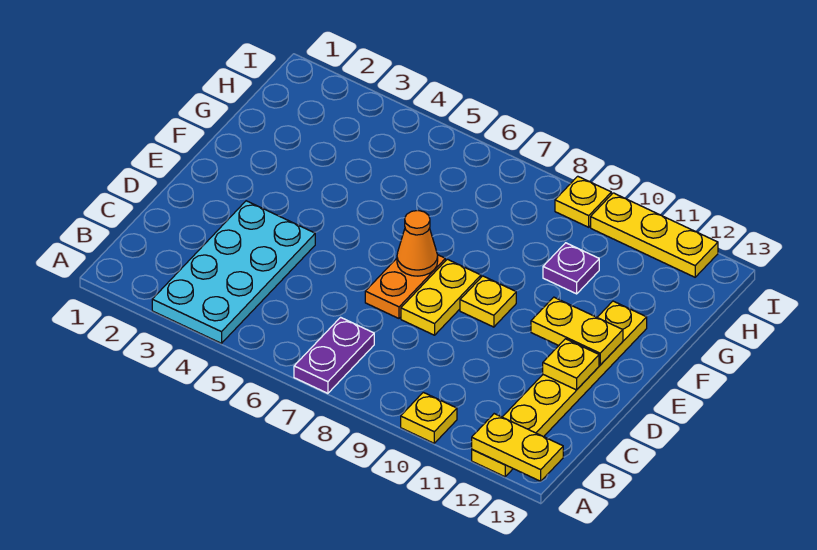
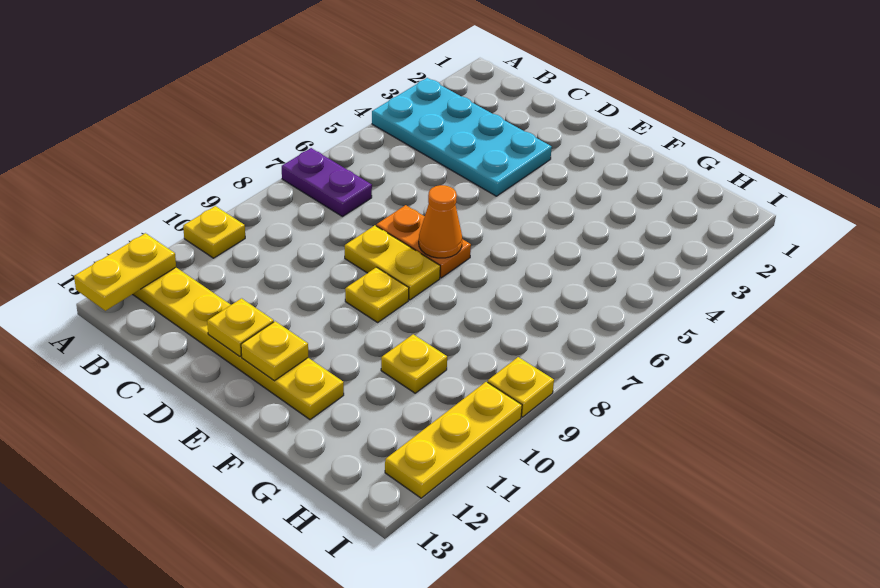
yellow plate E11:E12 level 2 -> yellow plate E12 level 2
purple plate G10 level 1 -> yellow plate G10 level 1

